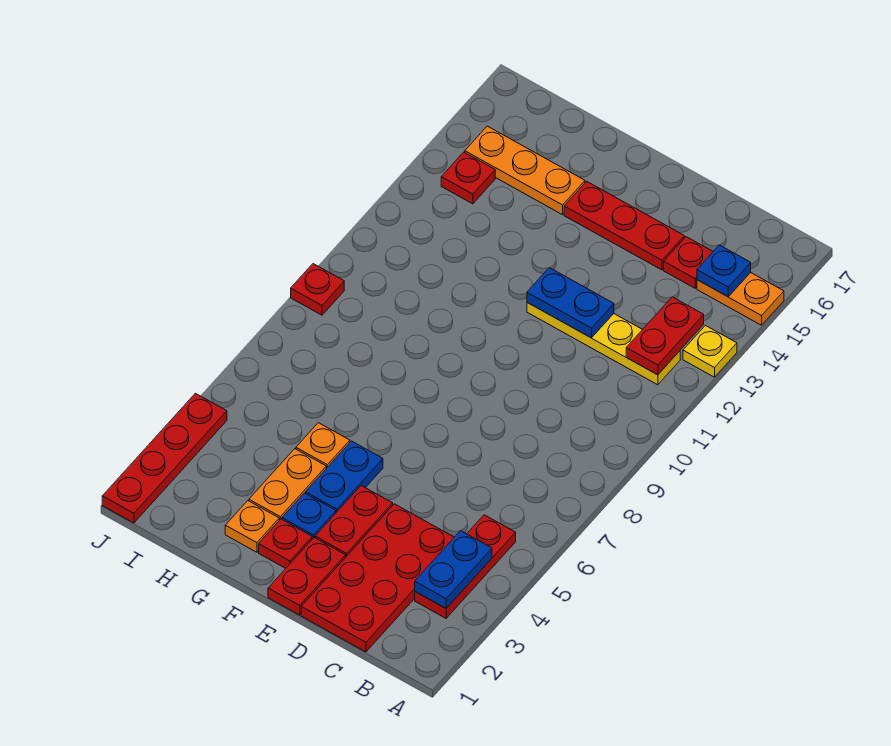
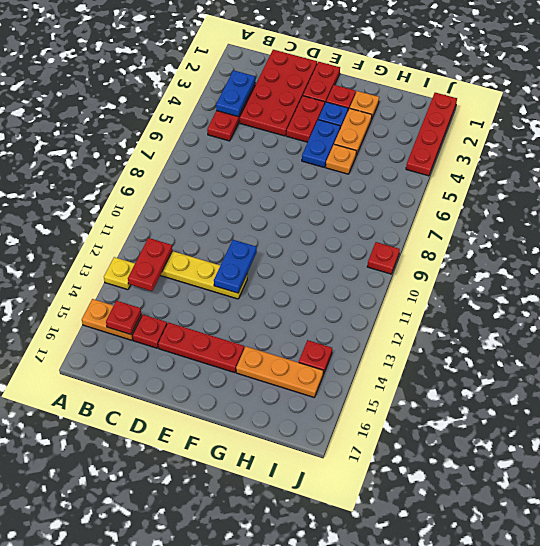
blue plate B15 level 2 -> red plate B15 level 2
blue plate D12:E12 level 2 -> blue plate E11:E12 level 2

